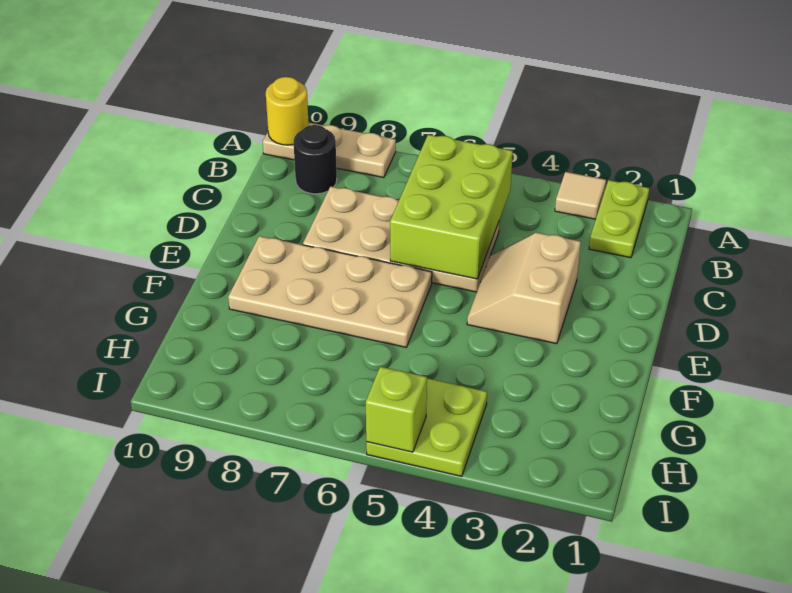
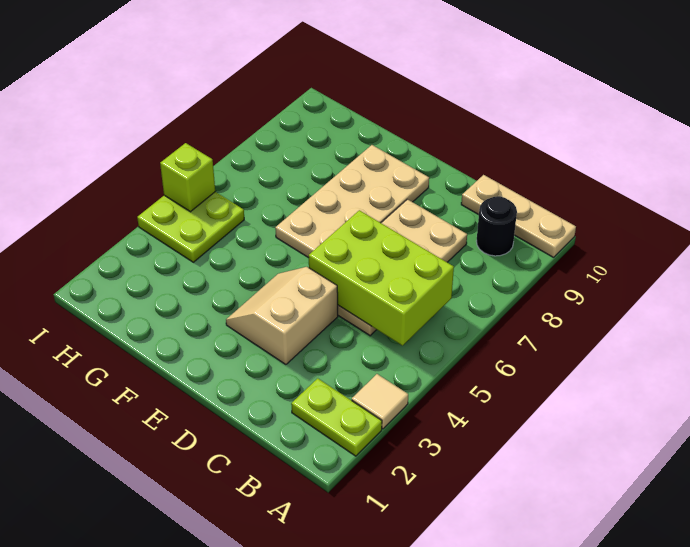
tan plate A8:A10 level 1 -> tan plate A10:C10 level 1
yellow round brick A10 level 2 -> none
tan slope D3:E4 level 1 top 3 -> tan slope D3:E4 level 1 top D

